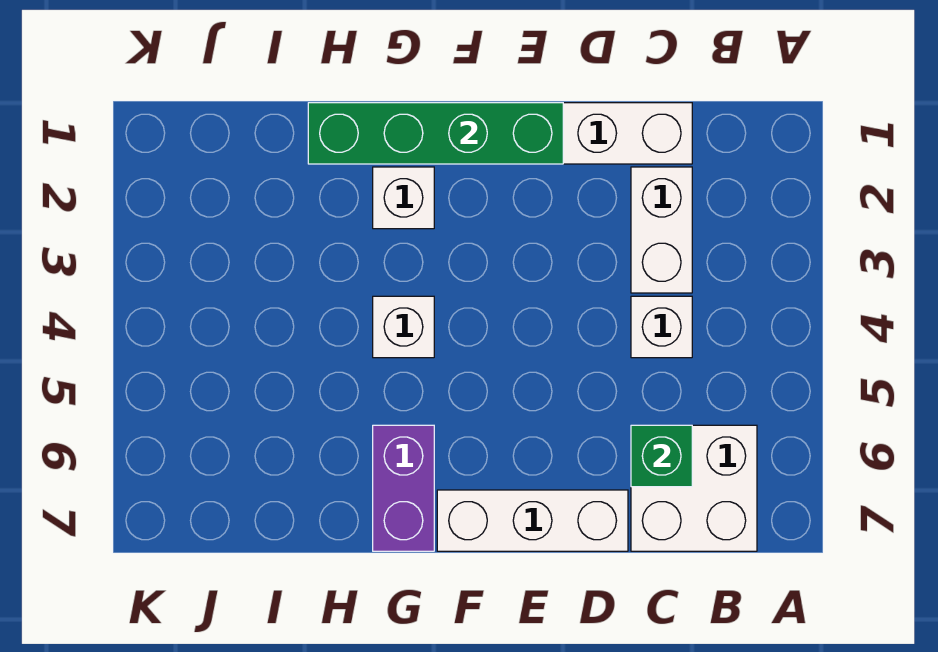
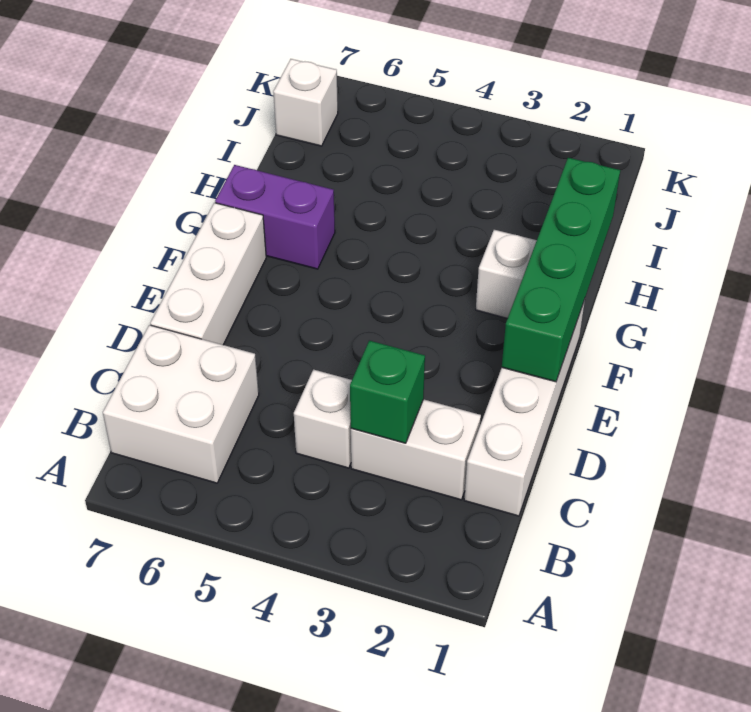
green brick C6 level 2 -> green brick C3 level 2
white brick G4 level 1 -> white brick J7 level 1

